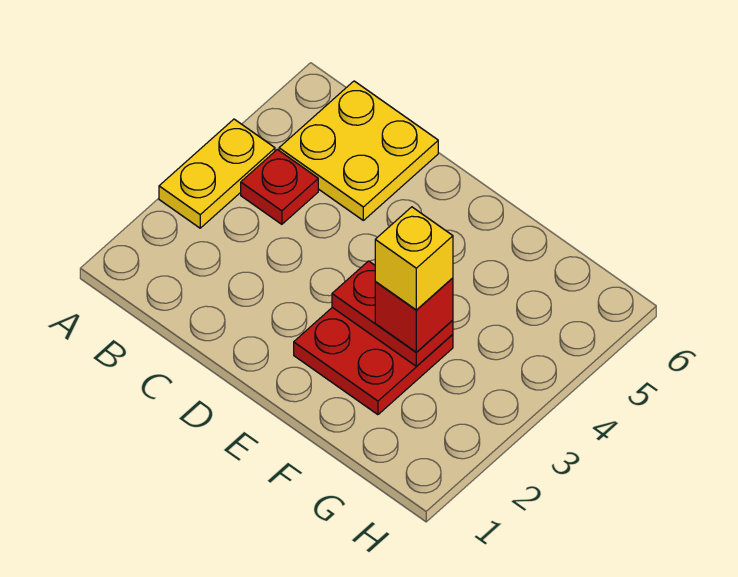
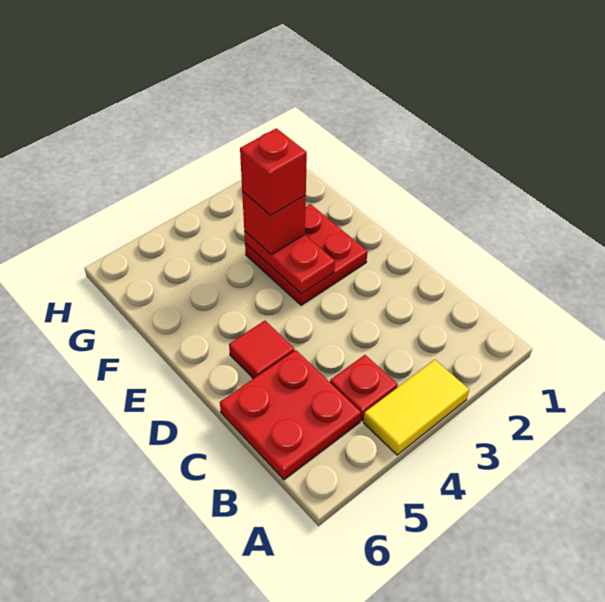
yellow plate A3:A4 level 1 -> yellow tile A3:A4 level 1
yellow plate B5:C6 level 1 -> red plate B5:C6 level 1
none -> red tile D5 level 1
yellow brick F3 level 4 -> red brick F3 level 4

